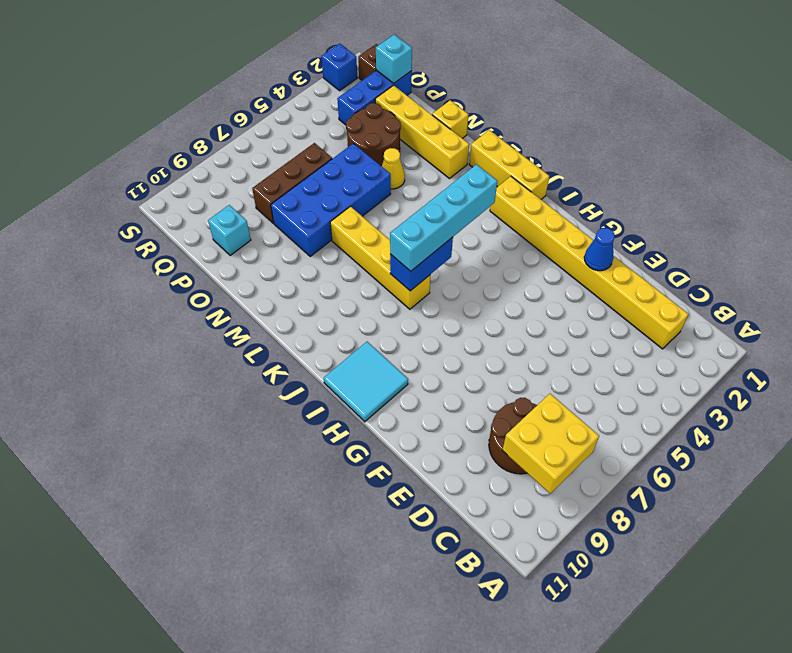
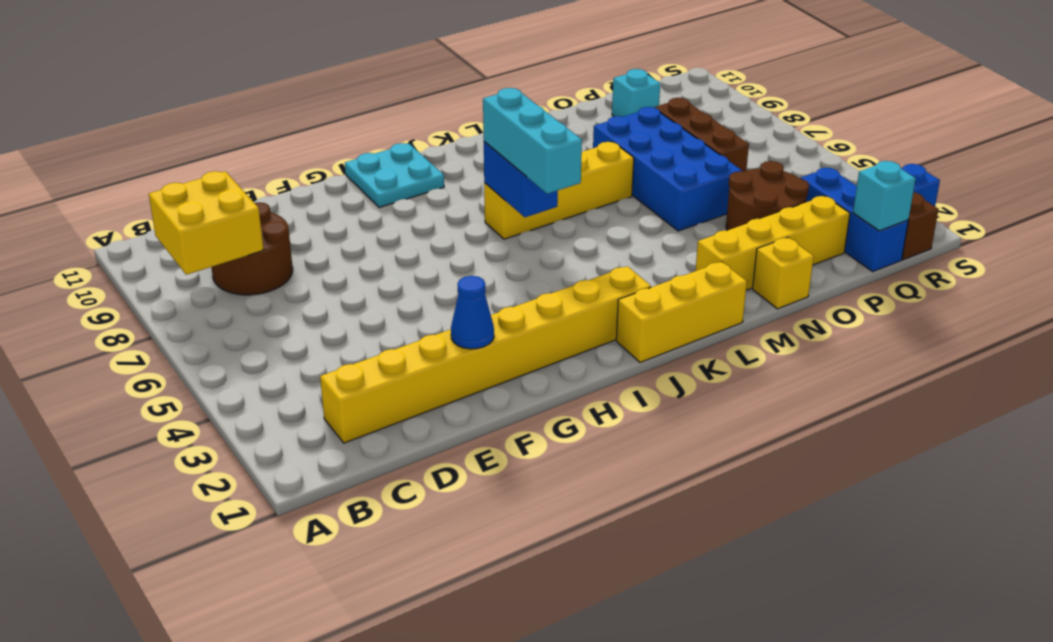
cyan tile H10:I11 level 1 -> cyan plate H10:I11 level 1
cyan brick J4:J7 level 3 -> cyan brick J5:J7 level 3
yellow cone N4 level 1 -> none

